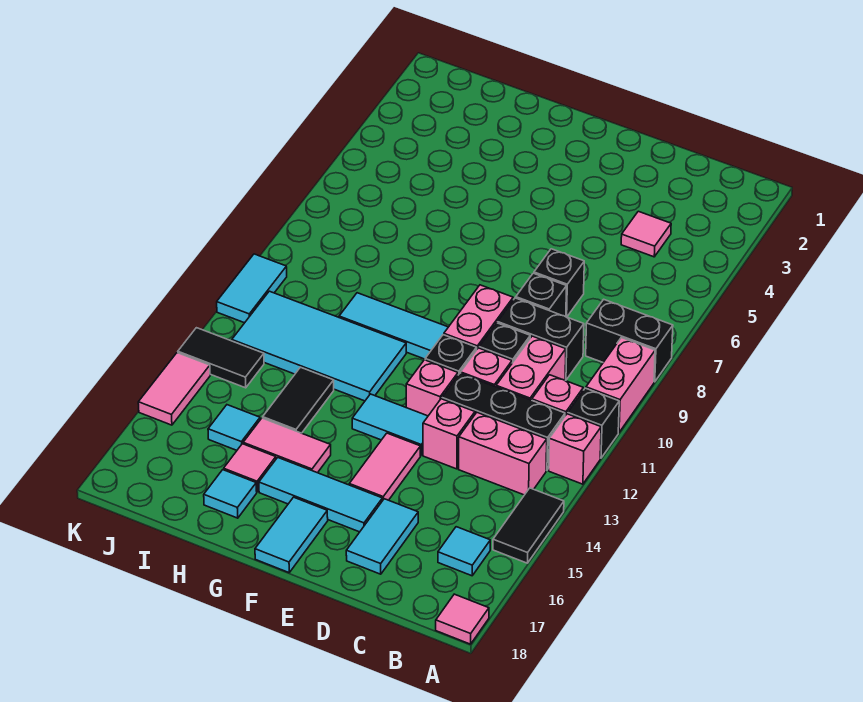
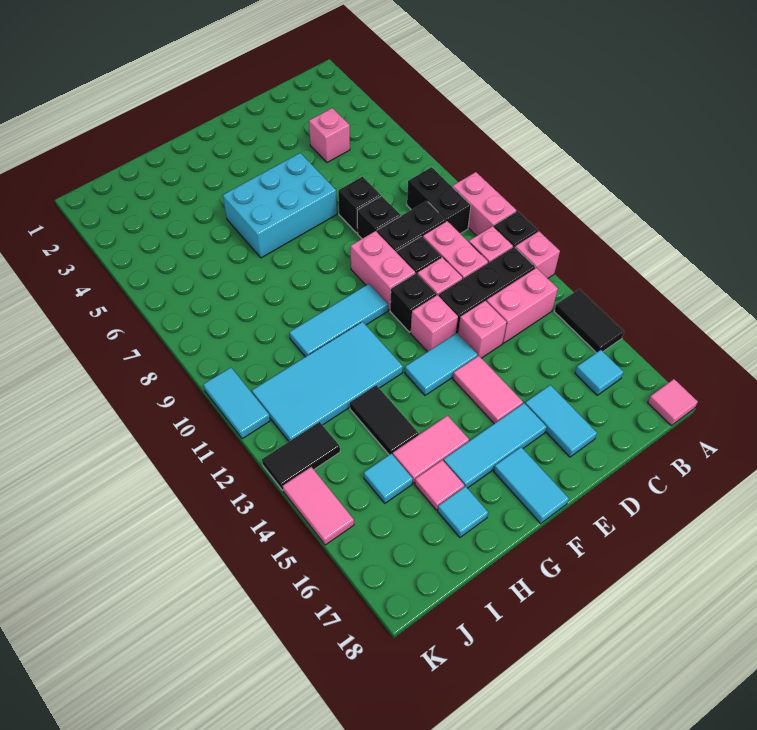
black brick A8:B8 level 1 -> black brick B8:B9 level 1
pink tile C4 level 1 -> pink brick C4 level 1
none -> cyan brick E5:G6 level 1

